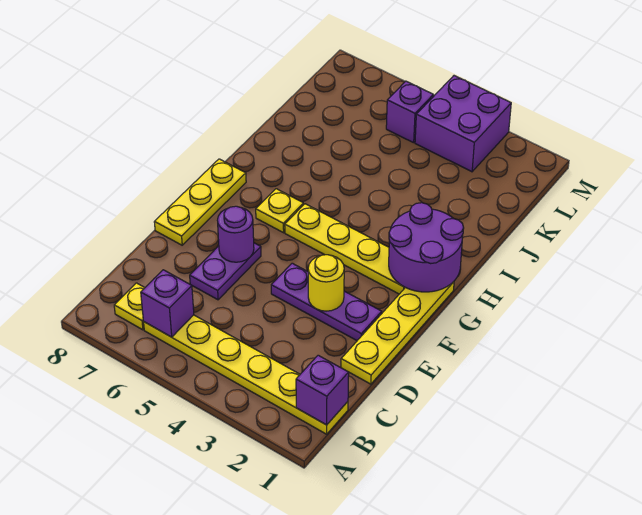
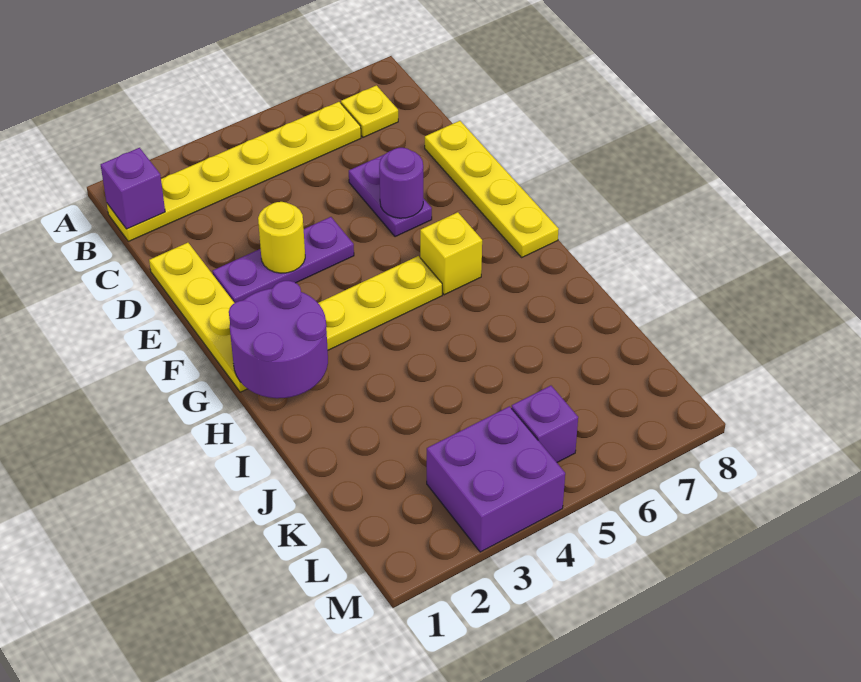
purple brick B6 level 2 -> none
yellow plate E8:G8 level 1 -> yellow plate D8:G8 level 1
yellow plate G6 level 1 -> yellow brick G6 level 1

